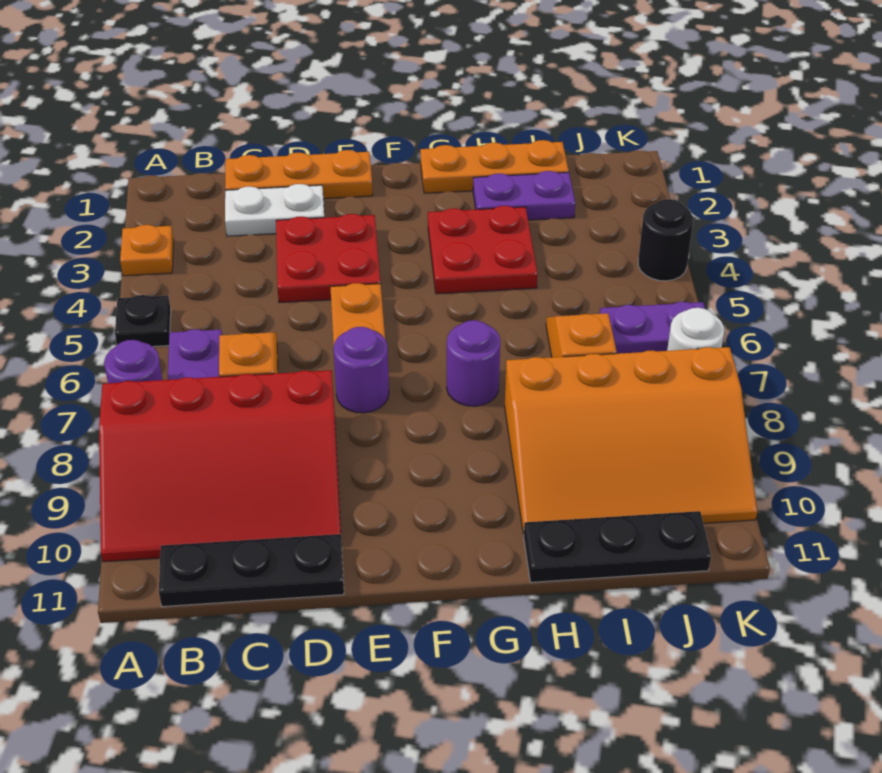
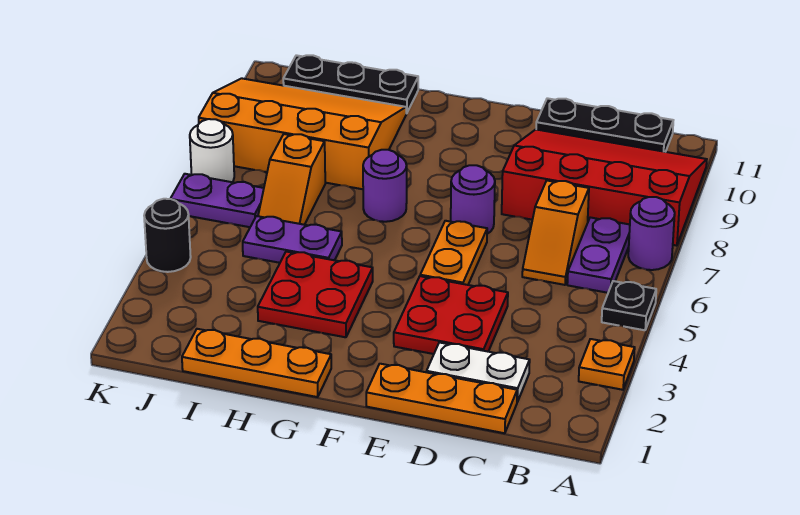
purple plate H2:I2 level 1 -> purple plate H5:I5 level 1

